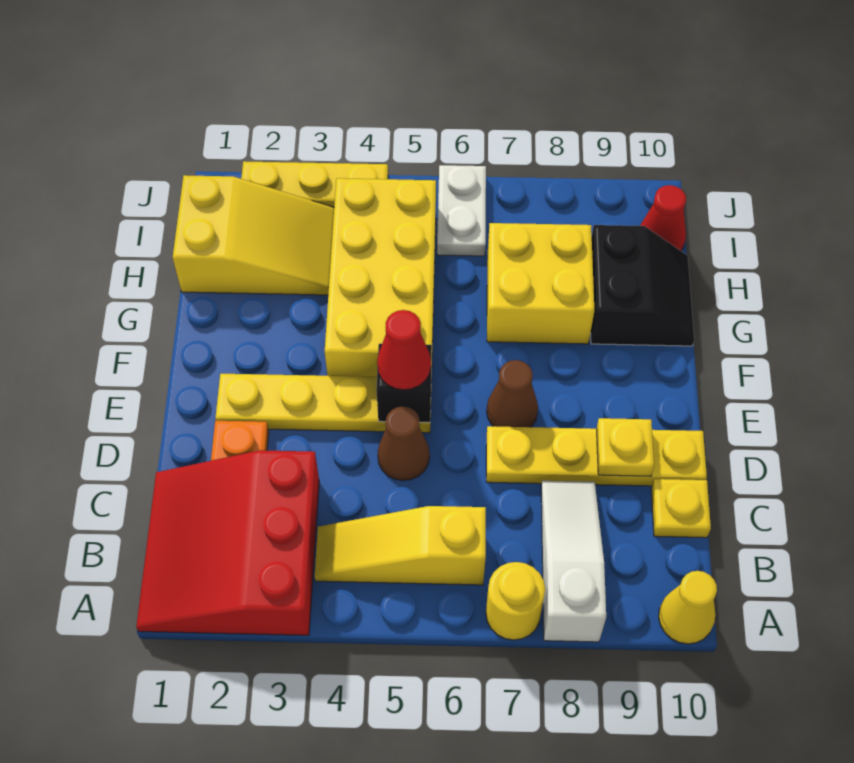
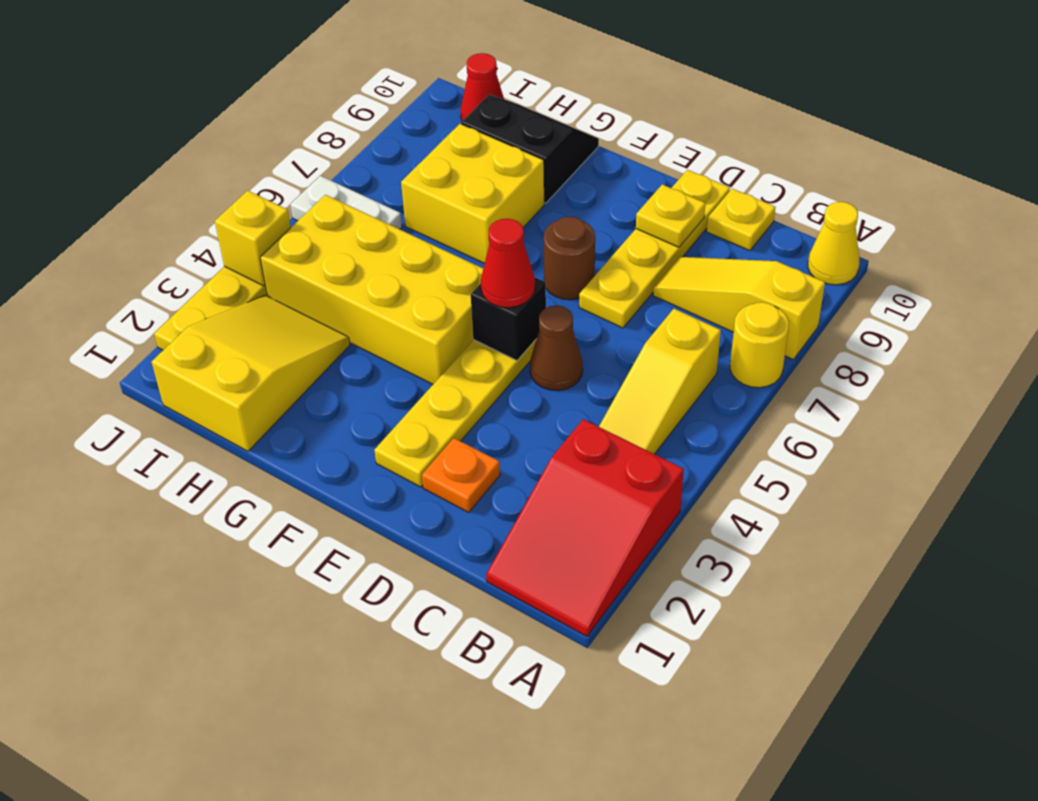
red slope A1:C3 level 1 top 3 -> red slope A1:B3 level 1 top 3
white slope A8:C8 level 1 top A -> yellow slope A8:C8 level 1 top A
brown cone E7 level 1 -> brown round brick E7 level 1
none -> yellow brick J4 level 2

